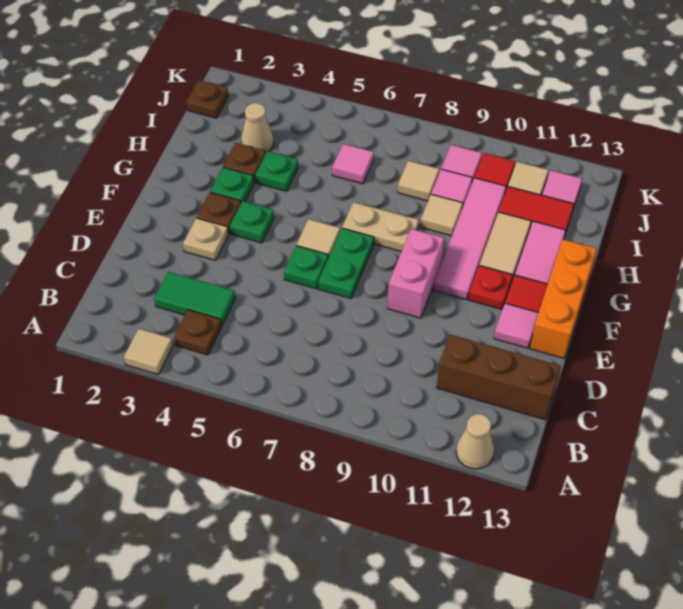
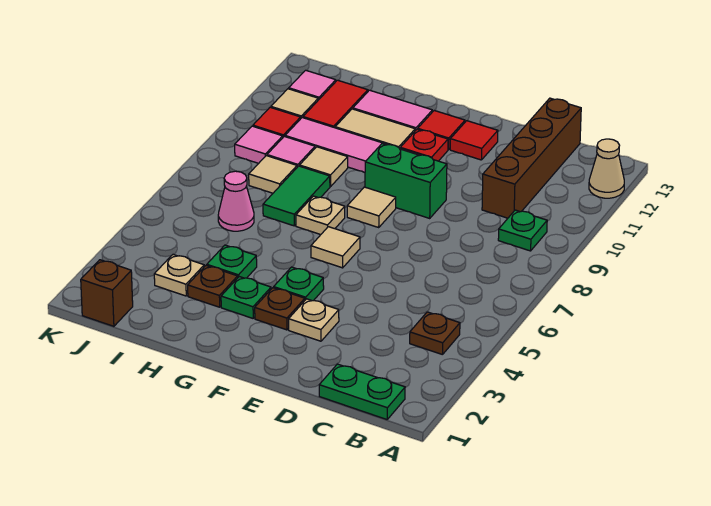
tan tile A3 level 1 -> tan tile F8 level 1
green tile C3:C4 level 1 -> green tile H7:H8 level 1
brown brick C11:C13 level 1 -> brown brick C10:C13 level 1
green plate E6 level 1 -> green plate B9 level 1
green plate E7:F7 level 1 -> green plate B1:C1 level 1
pink brick E9:F9 level 1 -> green brick E9:F9 level 1
pink tile E12 level 1 -> red tile E12 level 1
orange brick E13:G13 level 1 -> none
tan plate G7:G8 level 1 -> tan plate G7 level 1
tan cone I3 level 1 -> tan plate I3 level 1
pink tile I6 level 1 -> pink cone I6 level 1
brown plate J1 level 1 -> brown brick J1 level 1

